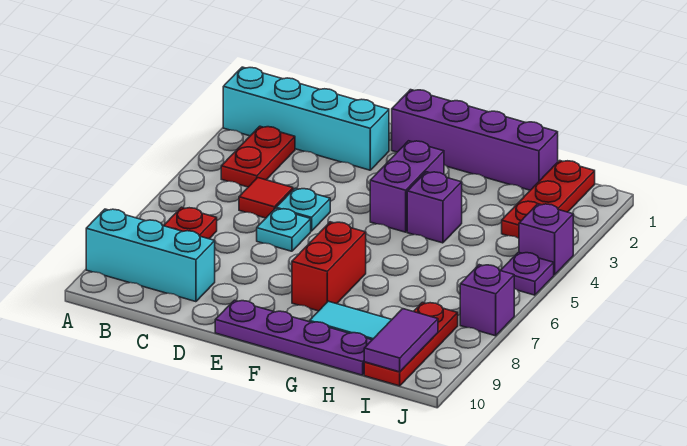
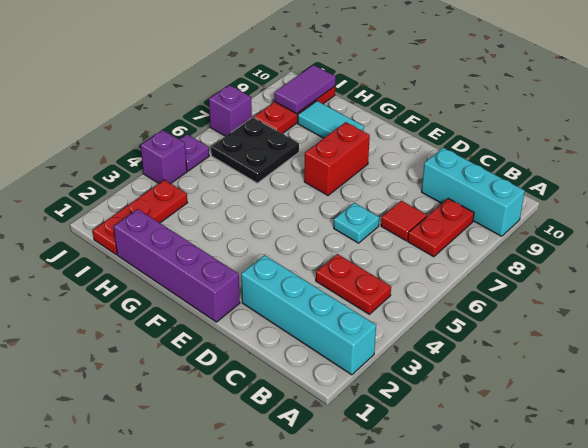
red plate B3:B4 level 1 -> red plate B4:C4 level 1
red tile C5 level 1 -> red tile C7 level 1
cyan plate D5 level 1 -> none
purple plate E10:H10 level 1 -> none
purple brick F3:F4 level 1 -> none
purple brick G4 level 1 -> none
none -> black plate H6:I7 level 1

